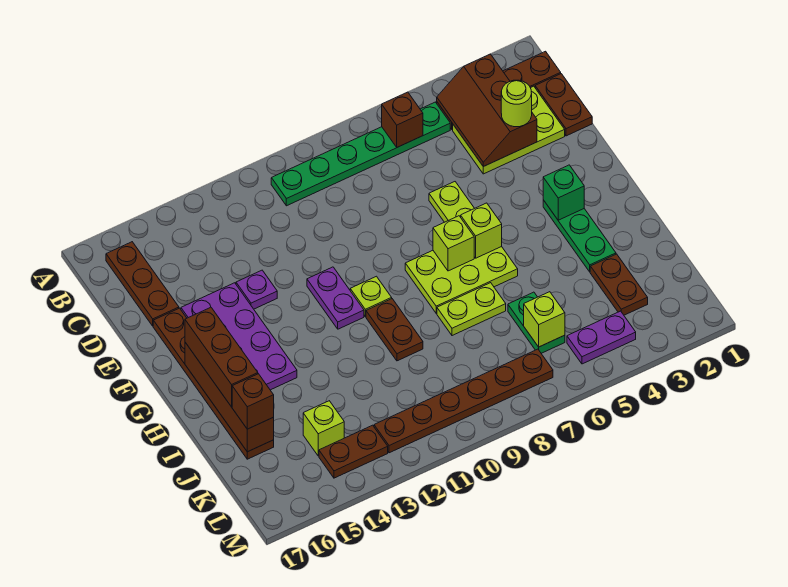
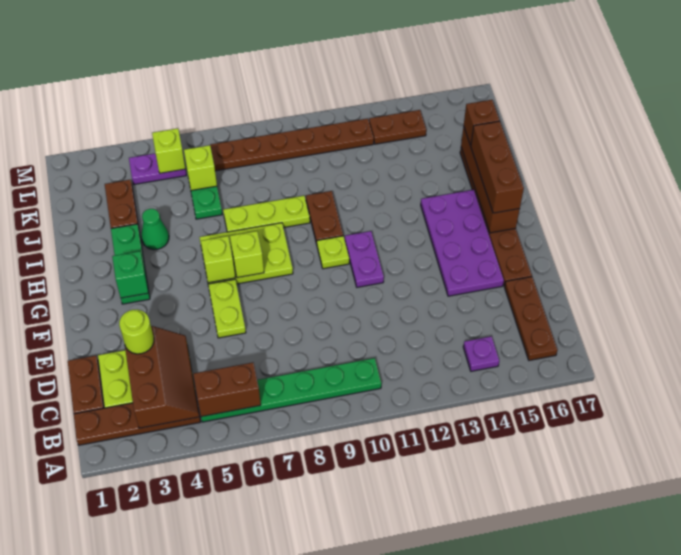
brown brick B6 level 2 -> brown brick B5:B6 level 2
purple plate E13 level 1 -> purple plate B14 level 1
none -> green cone I4 level 1
lime plate I7:I8 level 1 -> lime plate I7:I9 level 1
lime brick K14 level 1 -> lime brick L5 level 2

